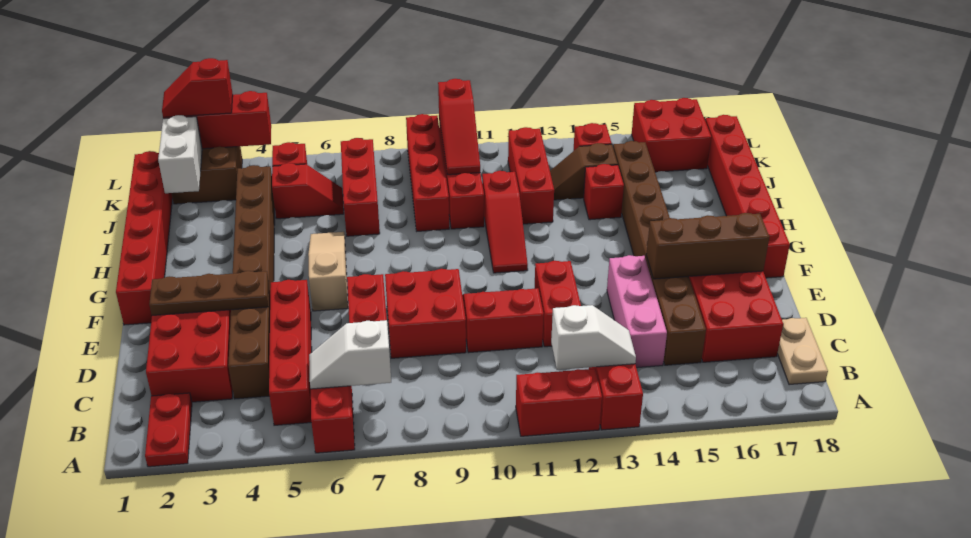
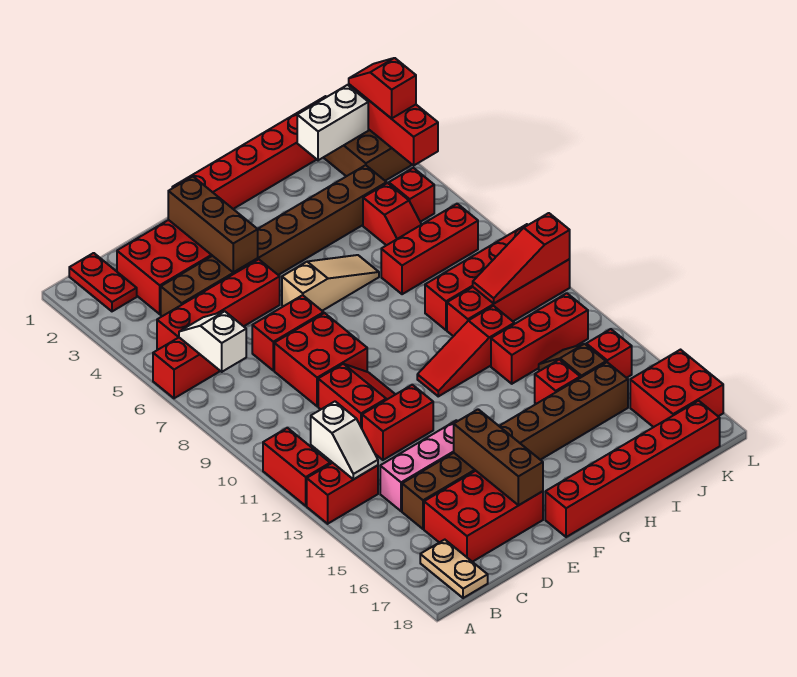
red plate A2:B2 level 1 -> red plate B1:B2 level 1
tan plate B18:C18 level 1 -> tan plate B17:B18 level 1
brown plate E2:E4 level 2 -> brown brick E2:E4 level 2

